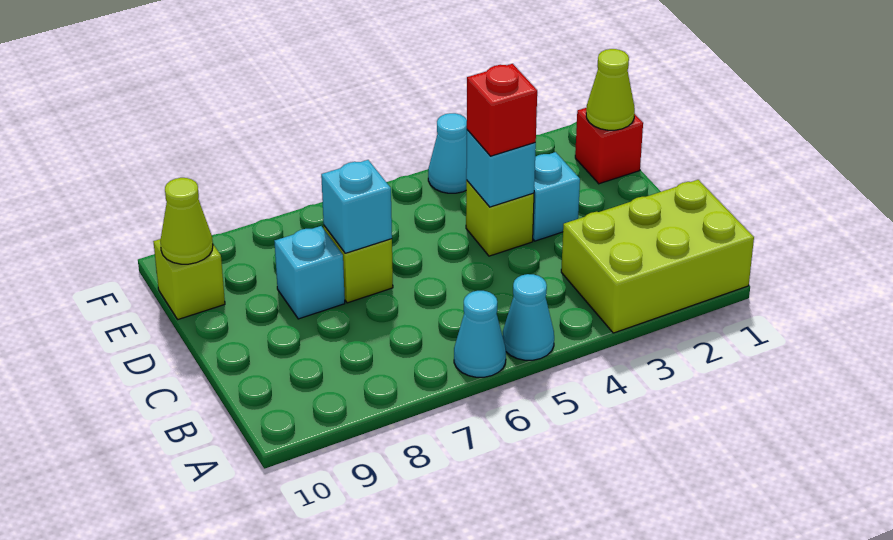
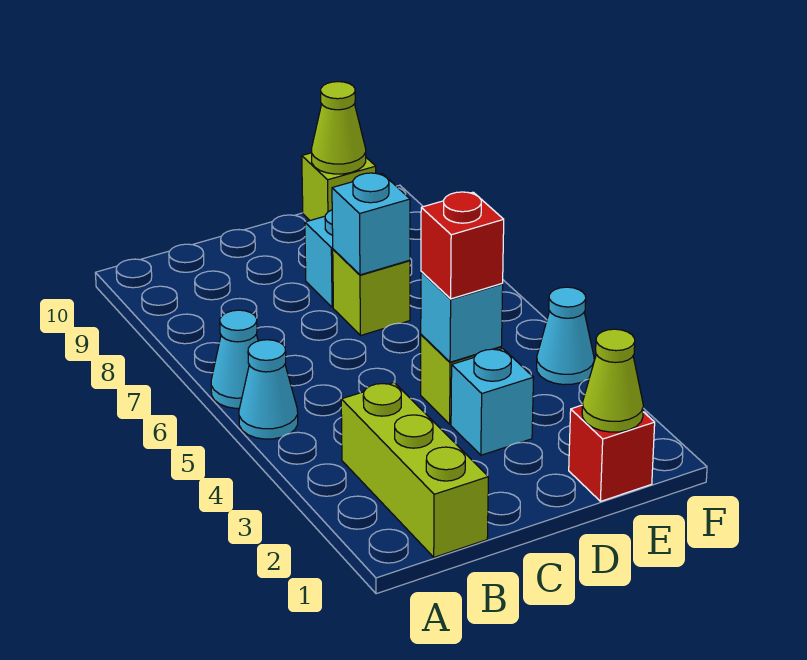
lime brick A1:B3 level 1 -> lime brick B1:B3 level 1

